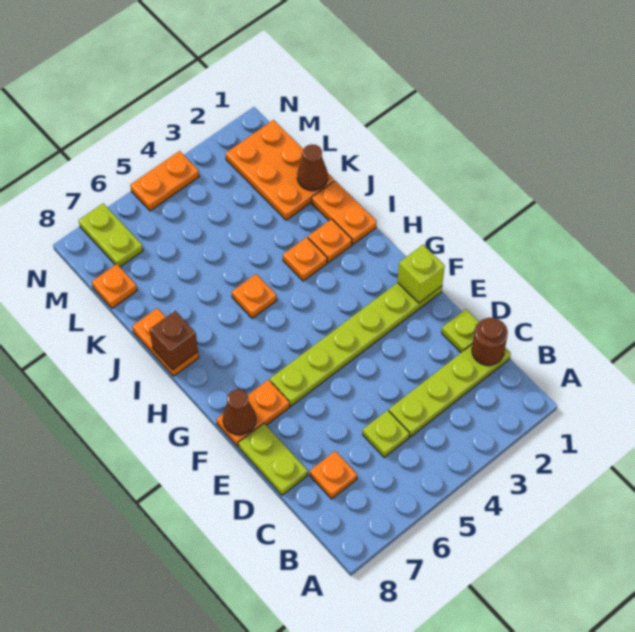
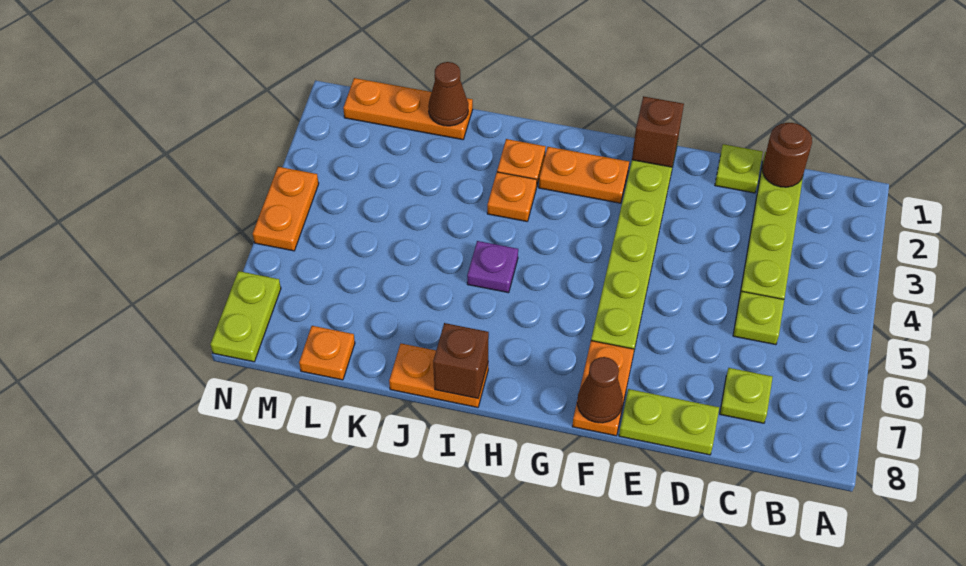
orange plate C7 level 1 -> lime plate C7 level 1
lime brick F1 level 2 -> brown brick F1 level 2
orange plate I1:J1 level 1 -> orange plate G2:H2 level 1
orange plate I5 level 1 -> purple plate I5 level 1
orange plate K1:M2 level 1 -> orange plate K1:M1 level 1
lime plate M7:N7 level 1 -> lime plate N7:N8 level 1

